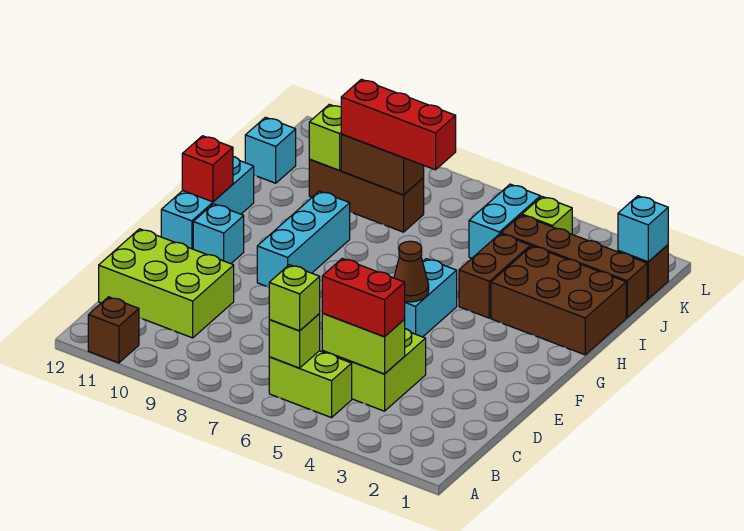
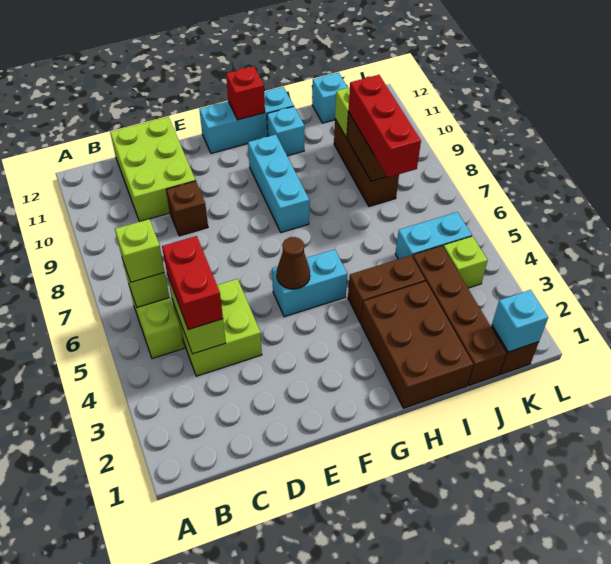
brown brick A11 level 1 -> brown brick D9 level 1
cyan brick F9:H9 level 1 -> cyan brick G8:G10 level 1
cyan brick F11 level 1 -> cyan brick H11 level 1

